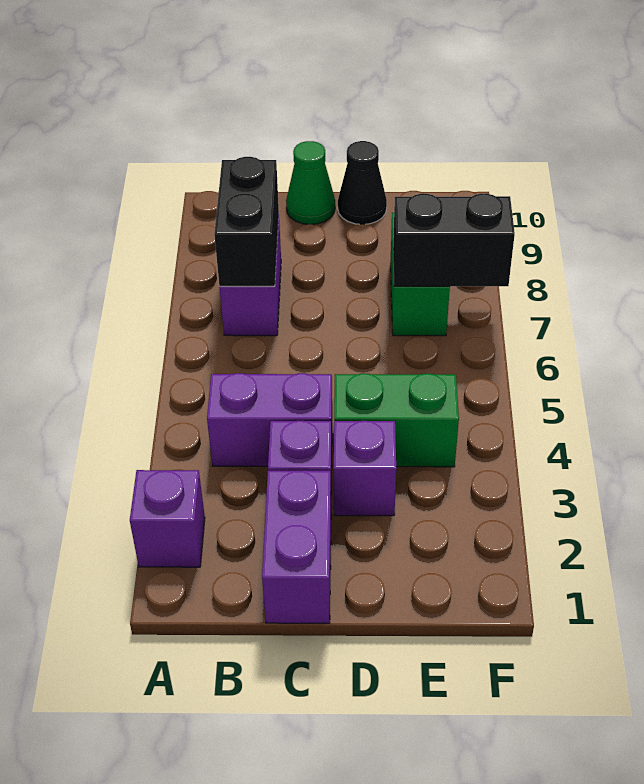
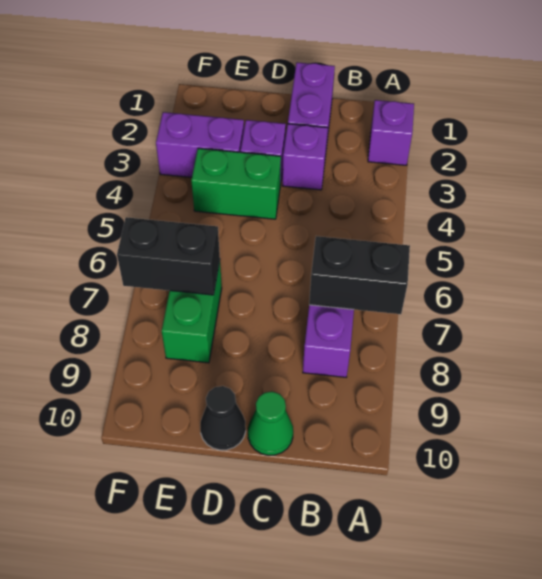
purple brick B4:C4 level 1 -> purple brick E3:F3 level 1
black brick B7:B8 level 2 -> black brick A7:B7 level 2

